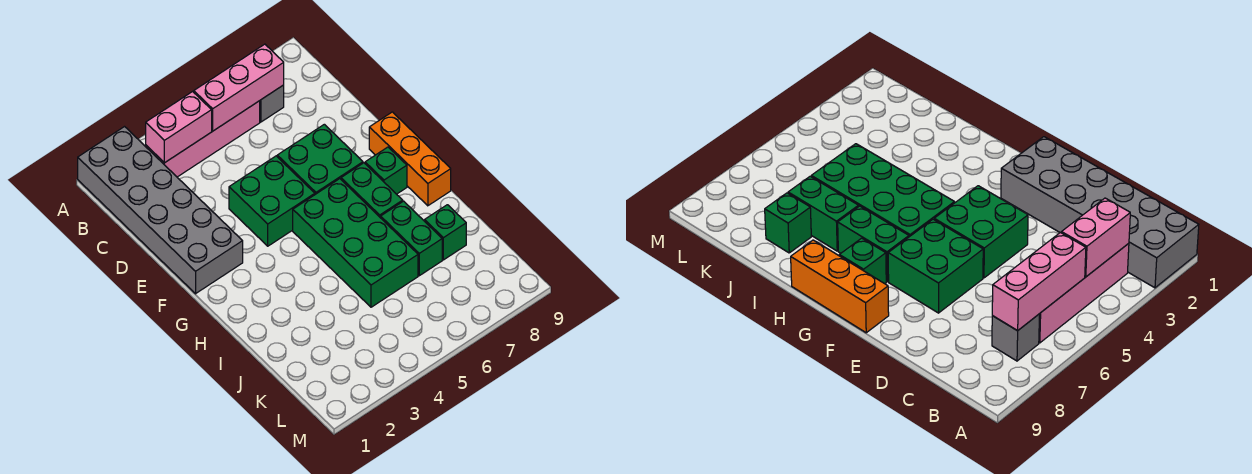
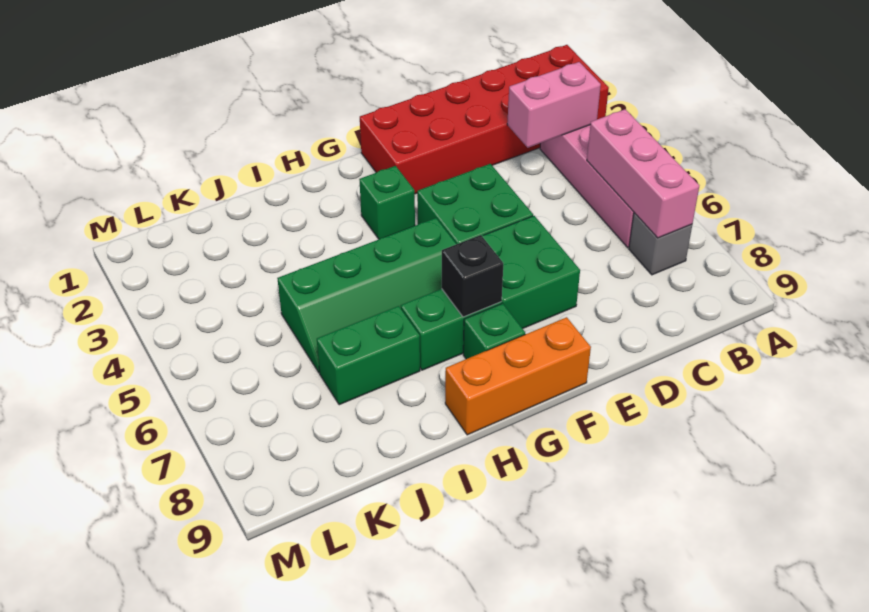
grey brick A1:F2 level 1 -> red brick A1:F2 level 1
pink brick B3:B4 level 2 -> pink brick B3:C3 level 2
green brick G5:J6 level 1 -> green slope G5:J6 level 1 top 5
none -> black brick G7 level 2
green brick J8 level 1 -> green brick G3 level 1

